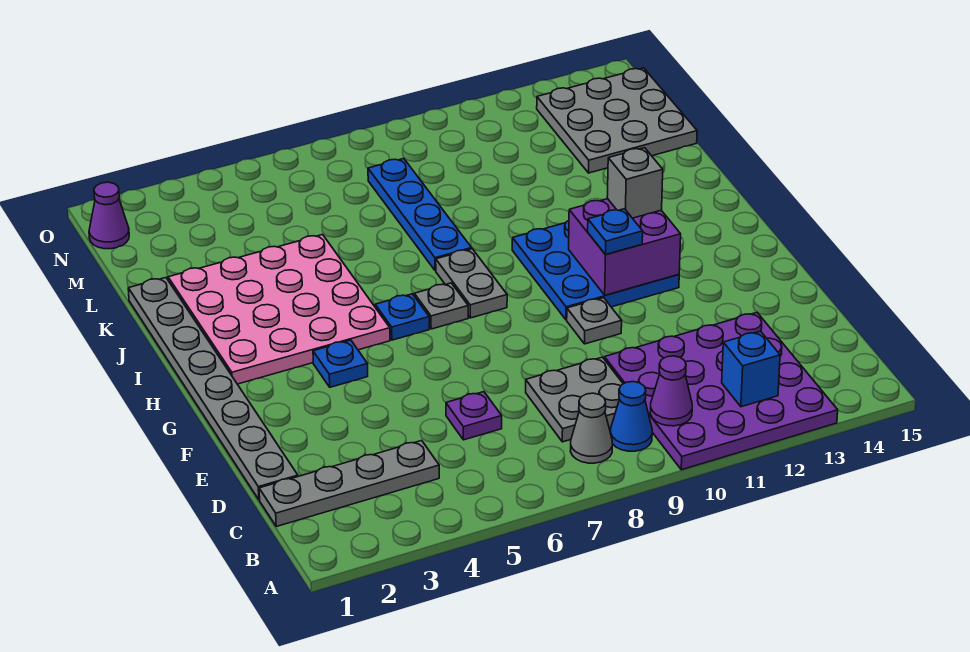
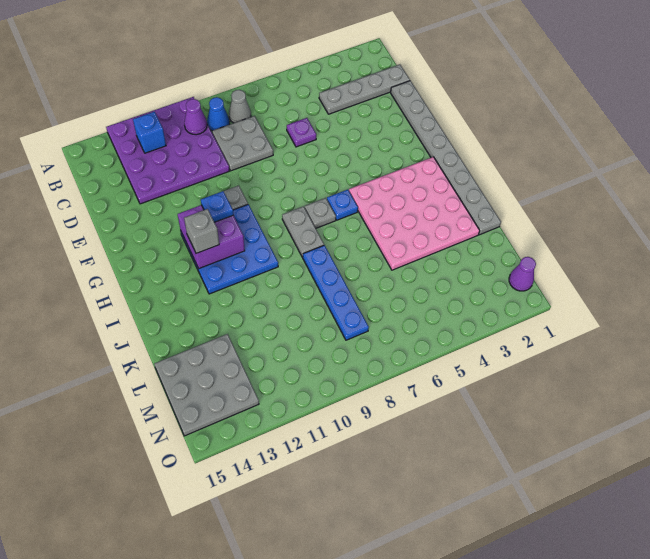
blue plate G4 level 1 -> none

